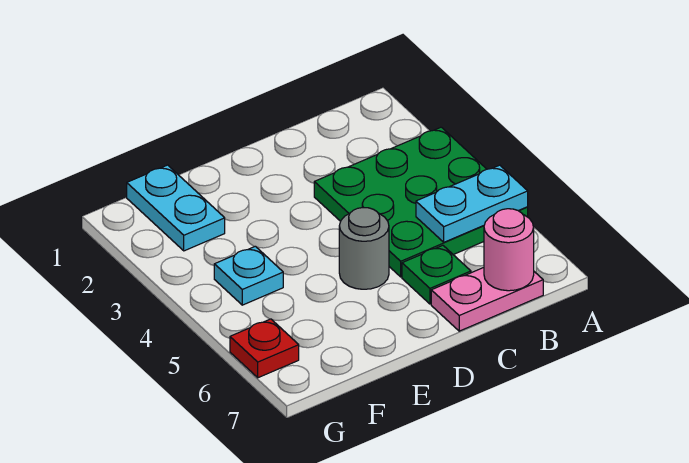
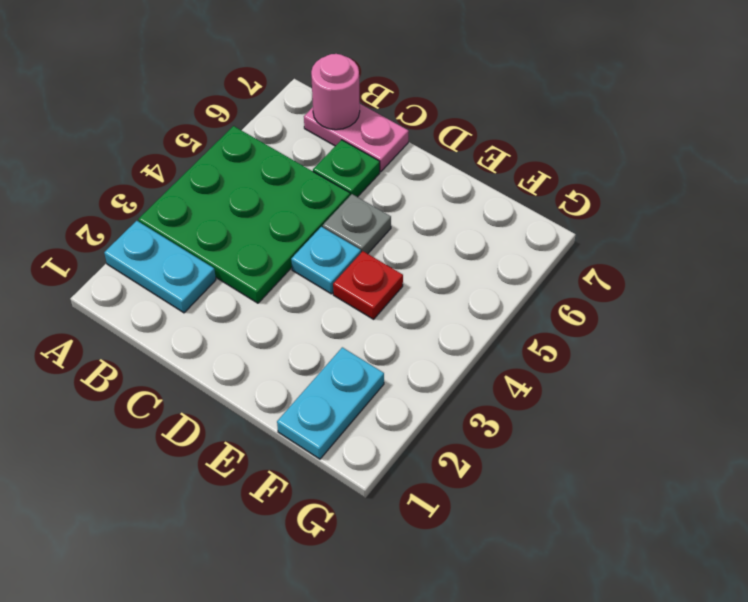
cyan plate A5:B5 level 2 -> cyan plate A2:B2 level 1
grey round brick D5 level 1 -> grey plate D5 level 1
cyan plate F4 level 1 -> cyan plate D4 level 1
red plate G6 level 1 -> red plate E4 level 1

